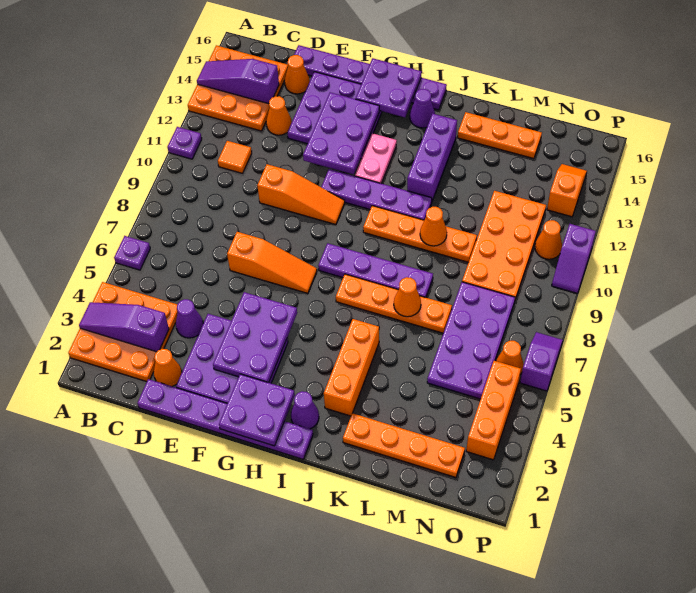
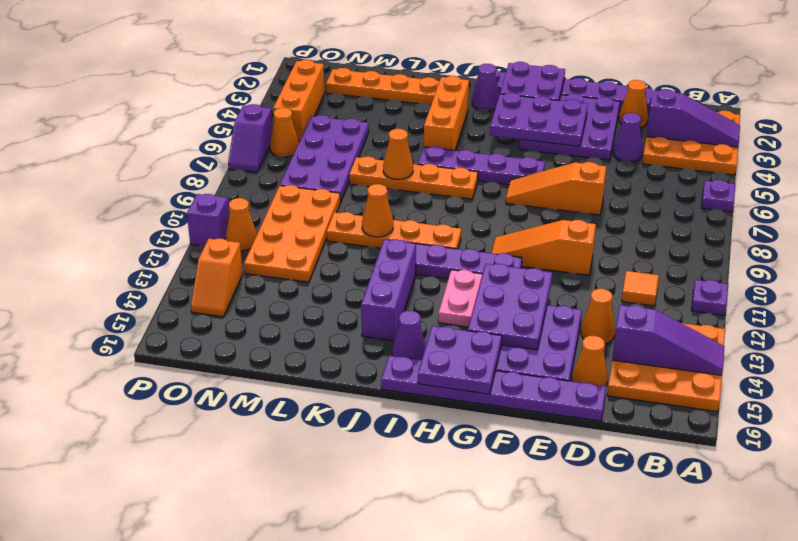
purple plate F3:G5 level 2 -> purple plate F3:H4 level 2
purple plate H8:K8 level 1 -> purple plate G6:J6 level 1
orange plate K15:M15 level 1 -> none

